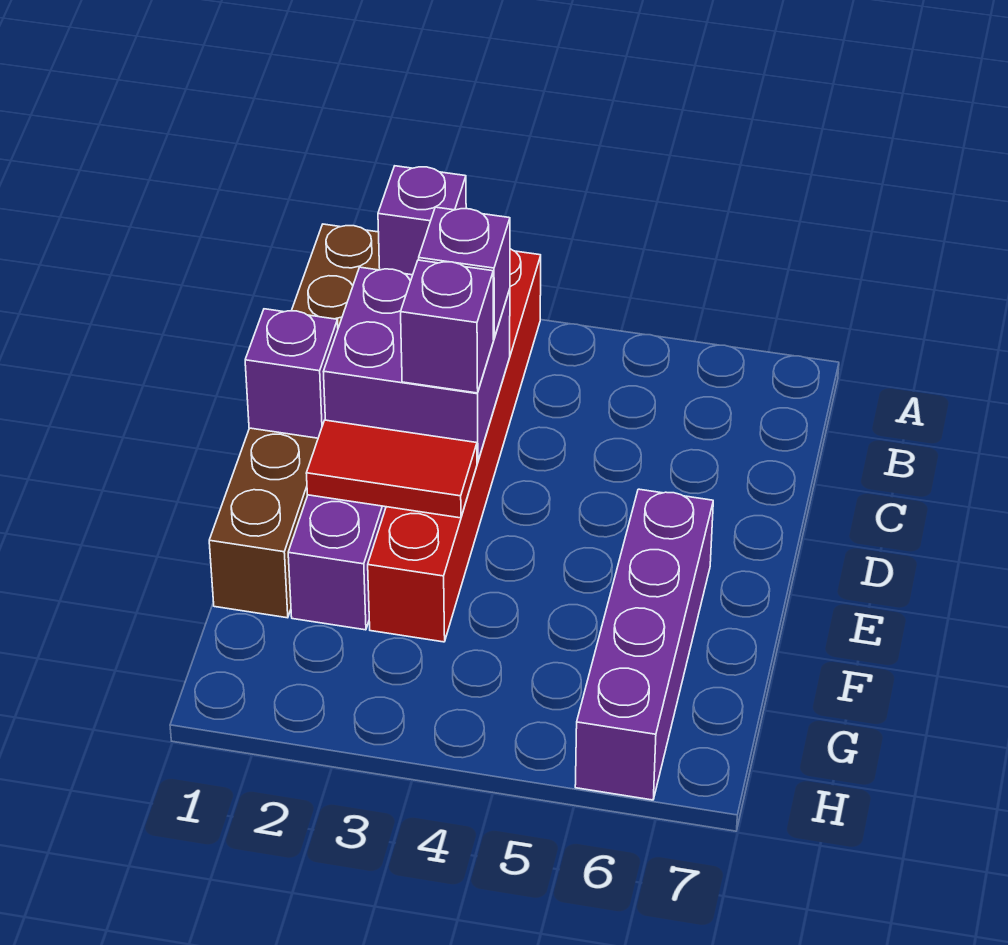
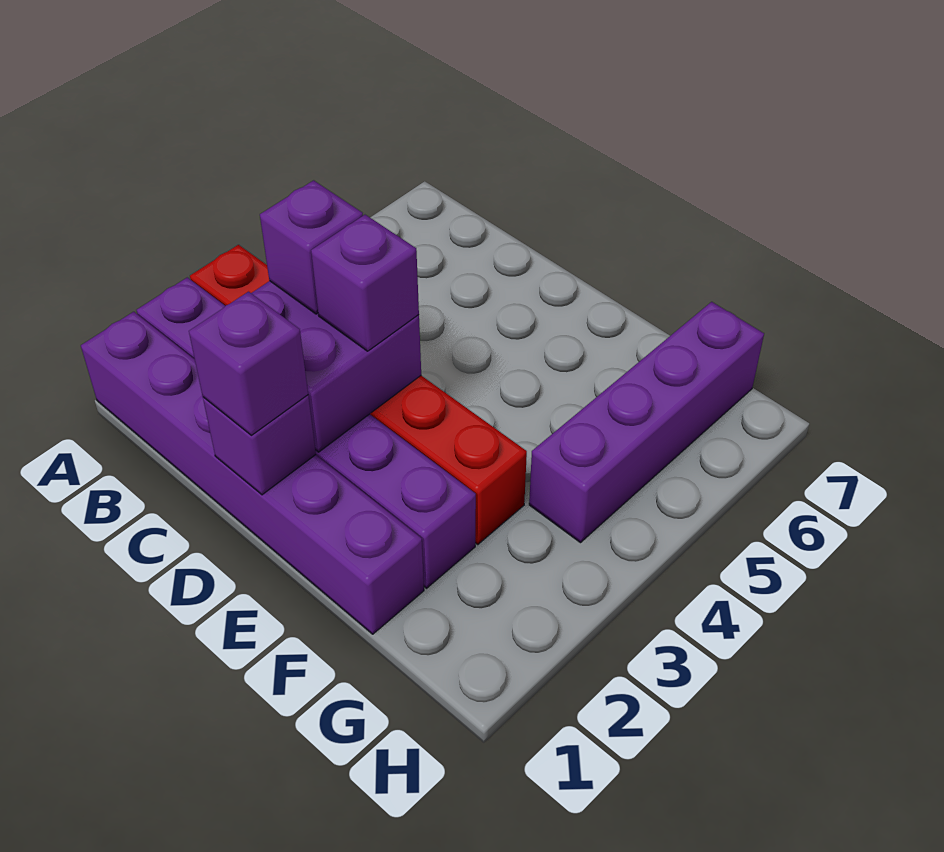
brown brick A1:F1 level 1 -> purple brick A1:F1 level 1
purple brick A2 level 2 -> purple brick D1 level 3
red tile E2:E3 level 2 -> none
purple brick E6:H6 level 1 -> purple brick G4:G7 level 1

